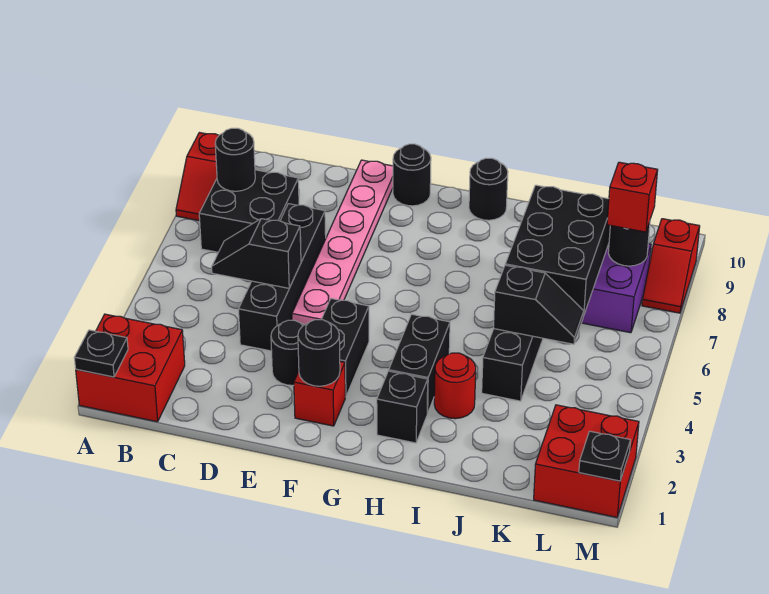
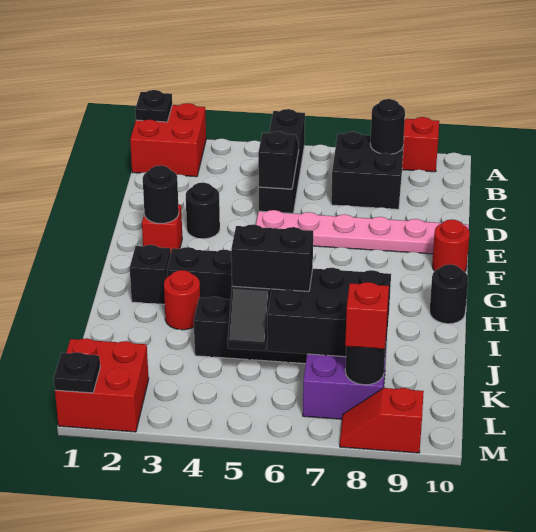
black brick D4:D7 level 1 -> black brick A5:D5 level 1
black brick F3:F4 level 1 -> black brick J5:J6 level 3
black round brick F10 level 1 -> red round brick F10 level 1

